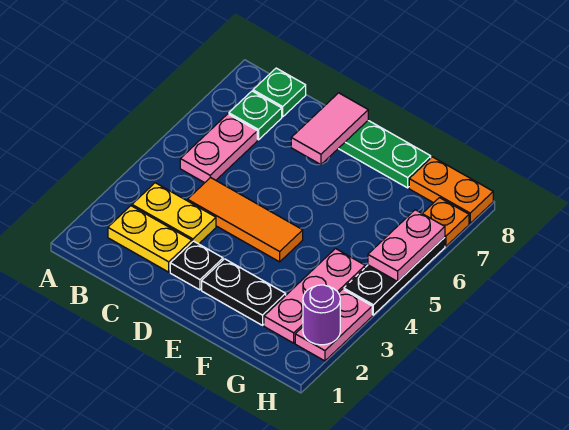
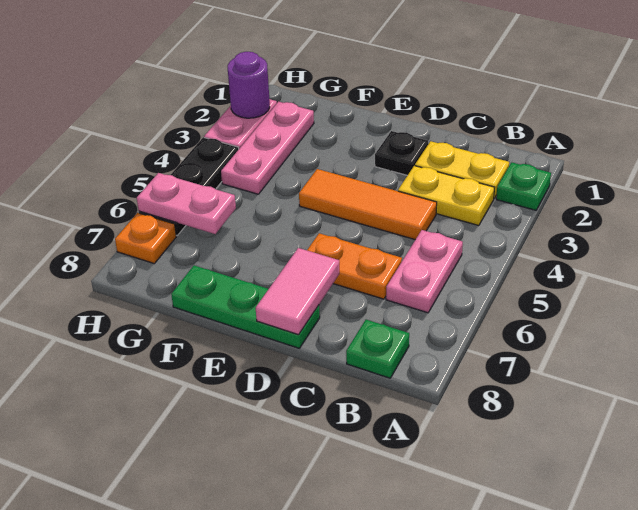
green plate B7 level 1 -> green plate A2 level 1
black plate E2:F2 level 1 -> none
orange plate G8:H8 level 1 -> orange plate C6:D6 level 1
pink plate H5:H6 level 2 -> pink plate G6:H6 level 2

